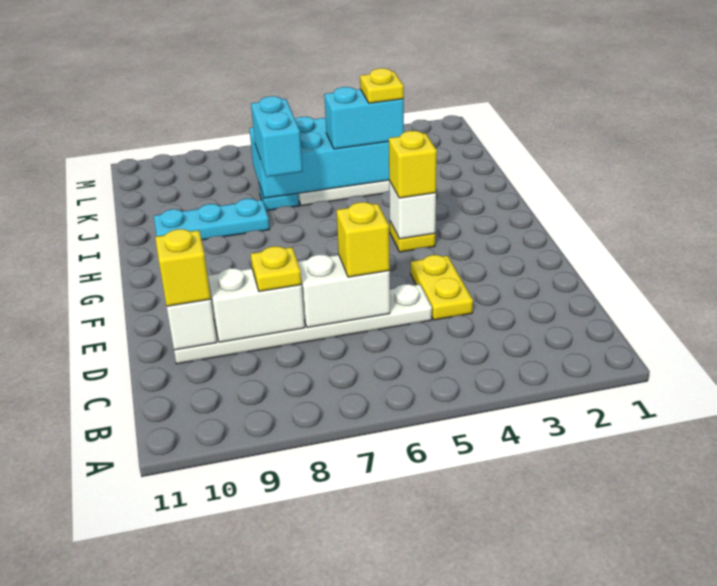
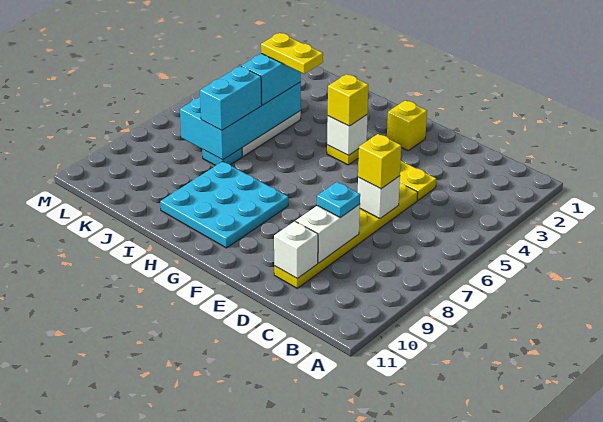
white plate D5:D10 level 1 -> yellow plate D5:D10 level 1
white brick D6:D7 level 2 -> white brick D6 level 2
yellow plate D8 level 3 -> cyan plate D8 level 3
yellow brick D10 level 3 -> yellow brick F2 level 1
cyan brick I7:J7 level 3 -> cyan brick J6:J7 level 3
cyan plate I8:I10 level 1 -> cyan plate G8:I10 level 1
yellow plate J4 level 4 -> yellow plate I4:J4 level 4

